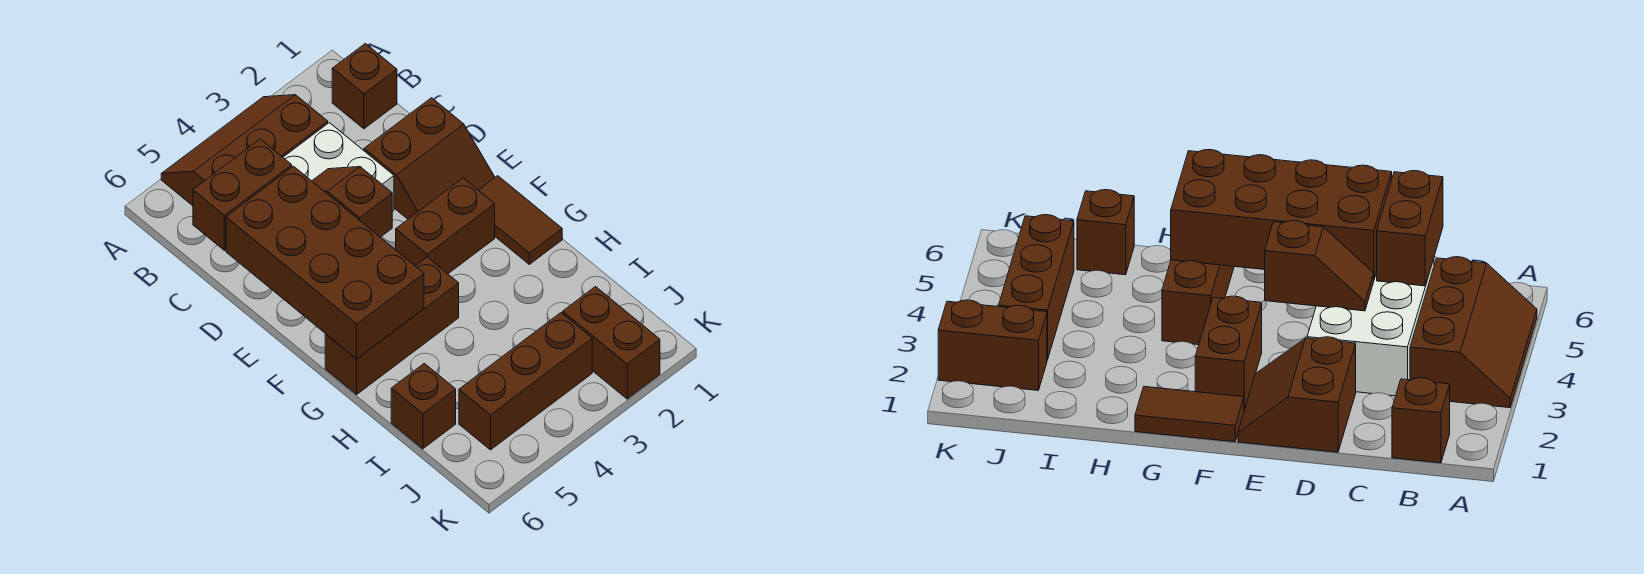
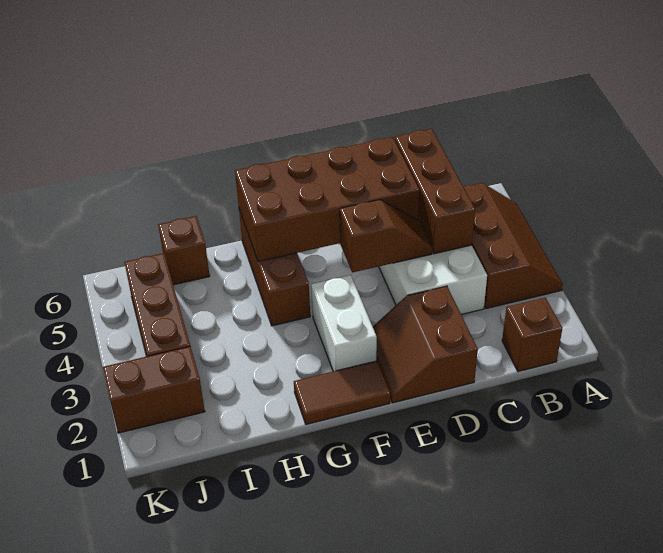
brown brick C5:C6 level 2 -> brown brick C4:C6 level 2
brown brick F2:F3 level 1 -> white brick F2:F3 level 1

